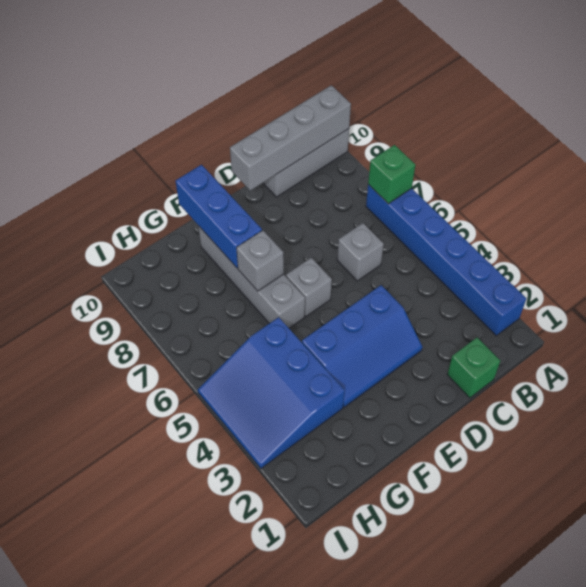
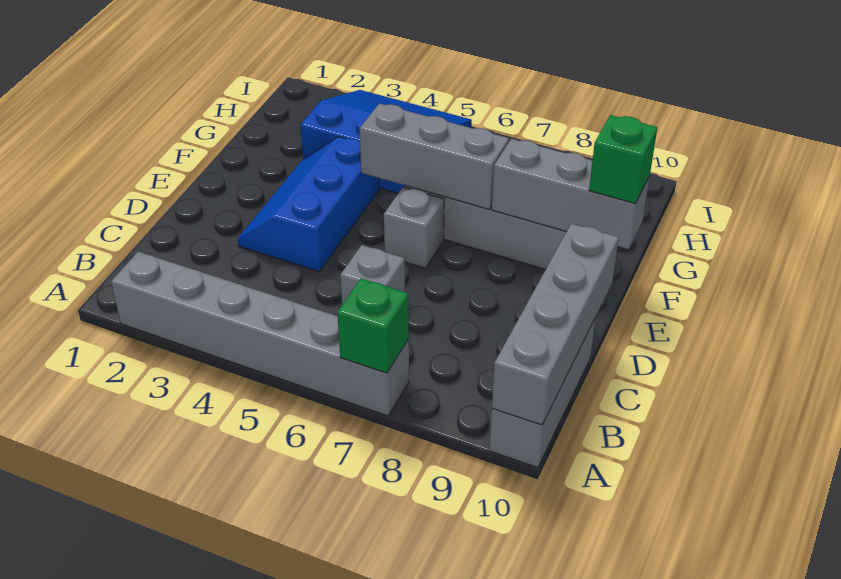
blue brick A2:A7 level 1 -> grey brick A2:A7 level 1
green brick C1 level 1 -> green brick F10 level 3
grey brick F7 level 2 -> grey brick F5:F7 level 2
blue brick F8:F10 level 2 -> grey brick F8:F10 level 2

